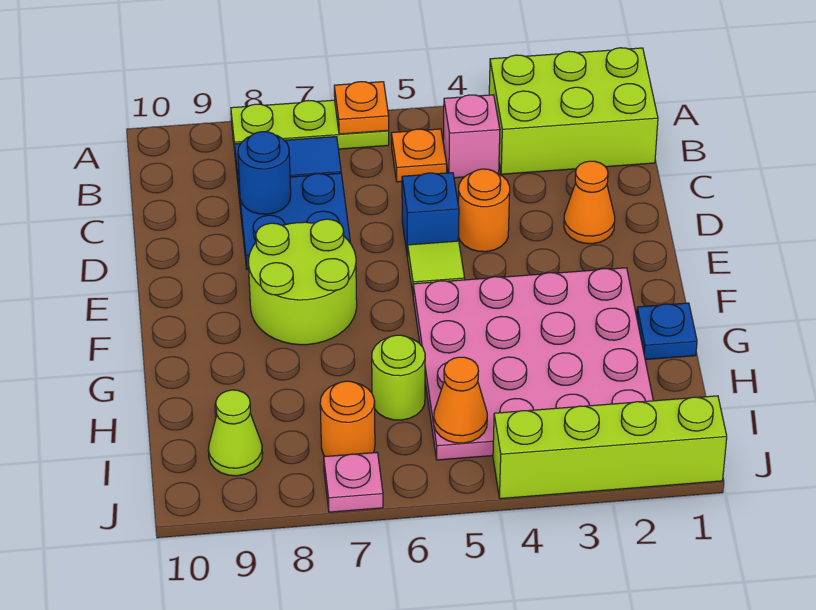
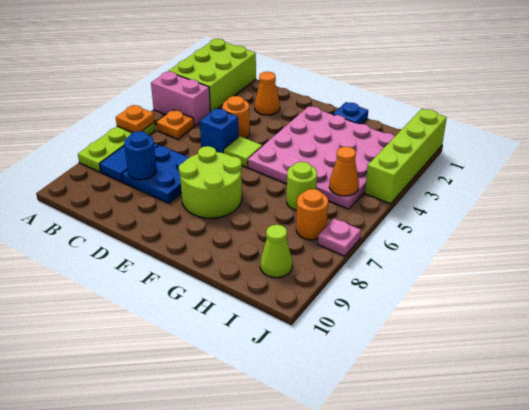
pink brick B4 level 1 -> pink brick A4:B4 level 1

